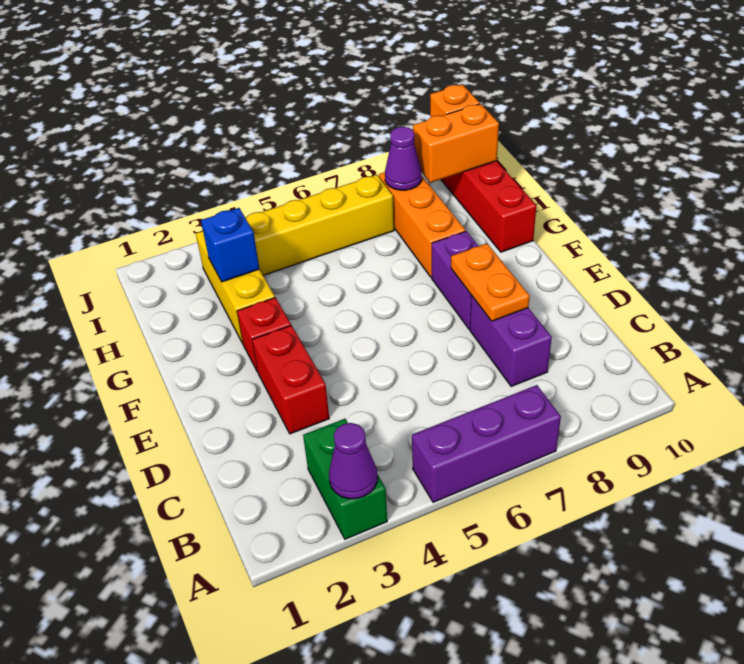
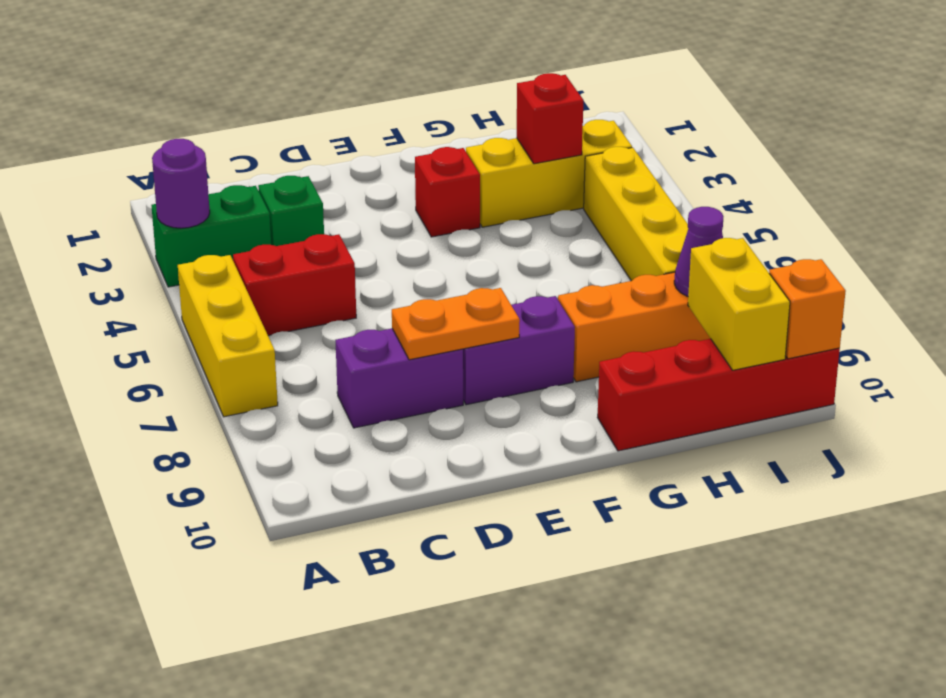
purple cone A3 level 2 -> purple round brick A3 level 2
purple brick A5:A7 level 1 -> yellow brick A5:A7 level 1
none -> green brick C3 level 1
red brick D3:E3 level 1 -> red brick B5:C5 level 1
blue brick H3 level 2 -> red brick H3 level 2
orange brick I9:I10 level 2 -> yellow brick I9:I10 level 2

